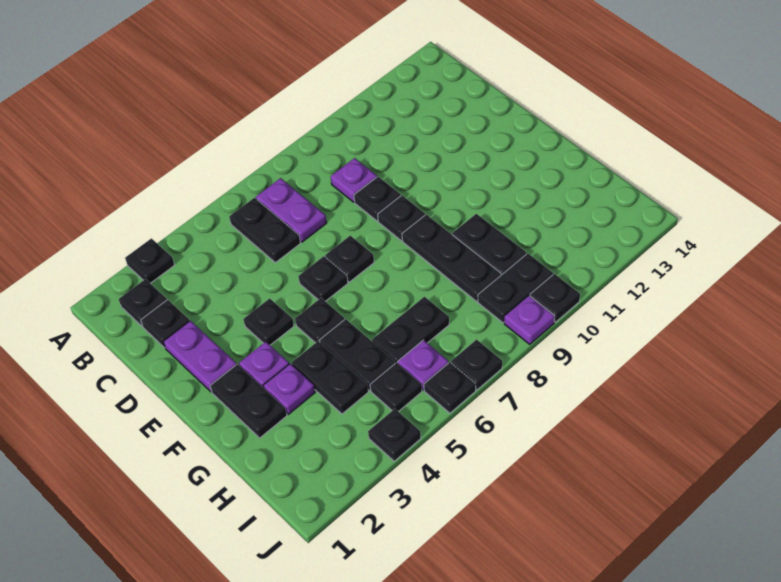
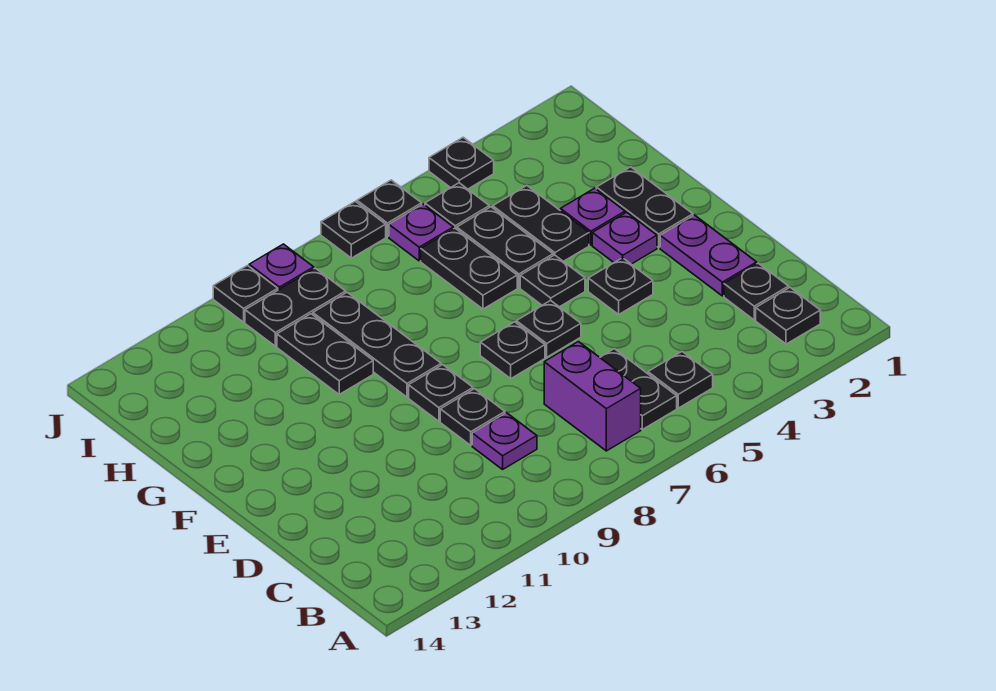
black plate A3 level 1 -> black plate B5 level 1
purple plate B7:C7 level 1 -> purple brick B7:C7 level 1
black plate H6:H7 level 1 -> black plate G6:H6 level 1

